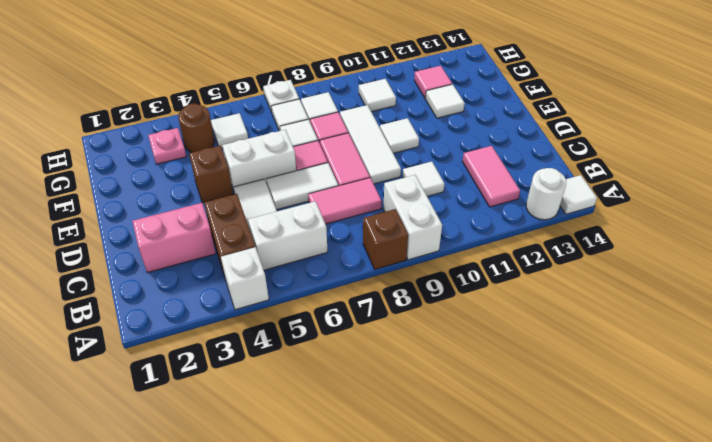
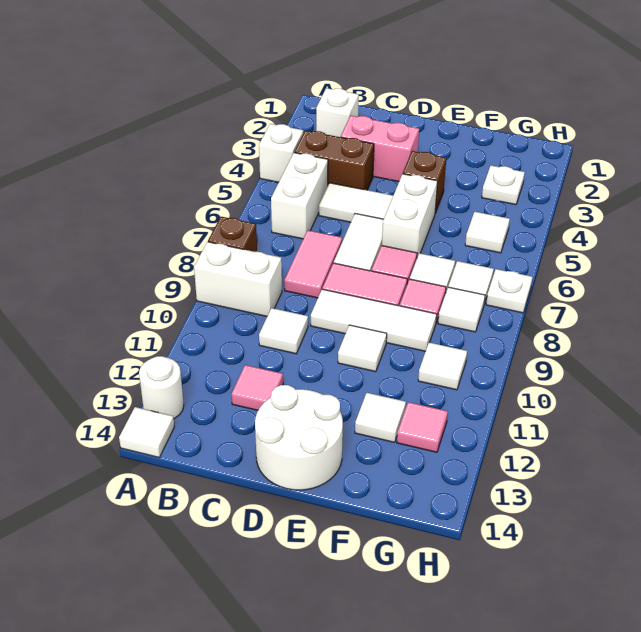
none -> white brick B2 level 1
pink tile B12:C12 level 1 -> pink tile C12 level 1
pink brick C2:C3 level 1 -> pink brick C3:D3 level 1
none -> white round brick D13:E14 level 1
pink plate G3 level 1 -> white plate G3 level 1
brown round brick G4 level 1 -> none

